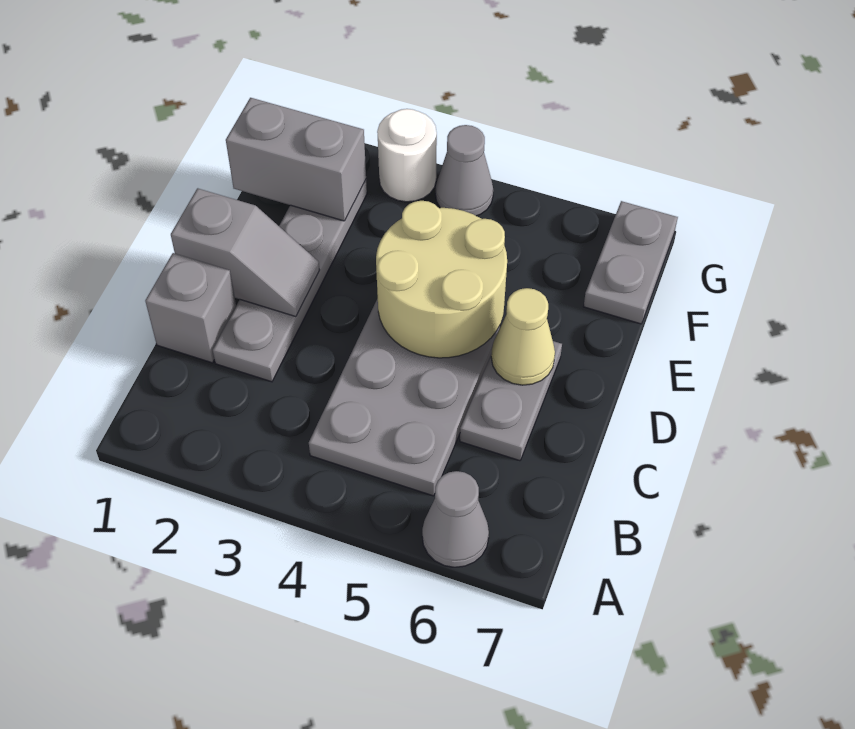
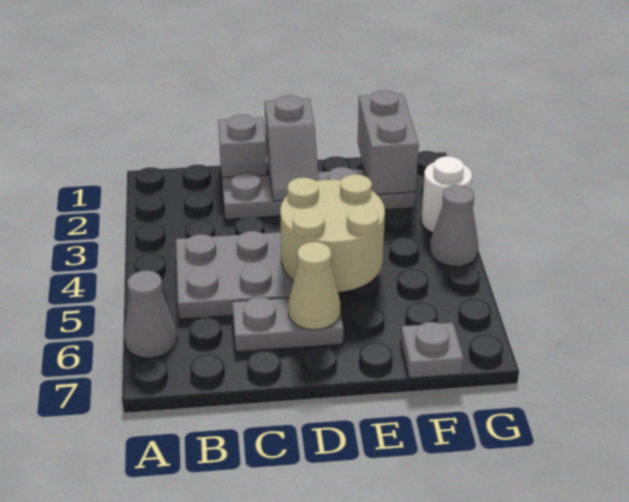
grey plate F7:G7 level 1 -> grey plate F7 level 1

